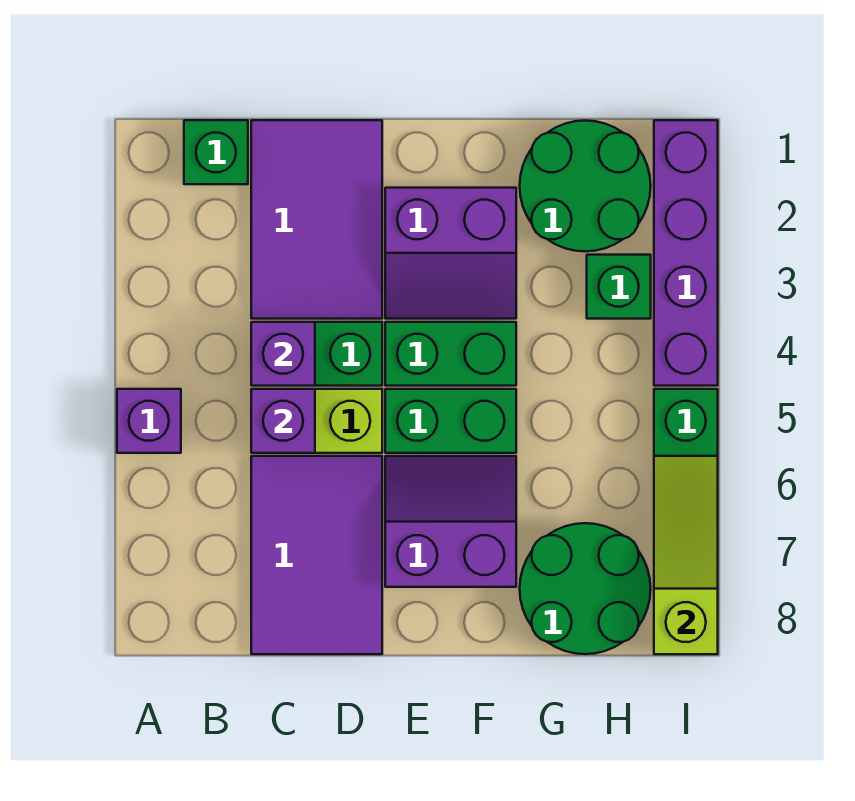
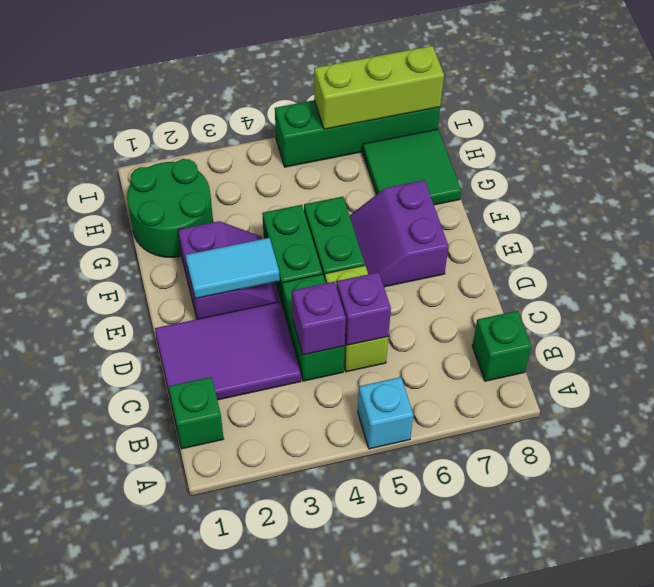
purple brick A5 level 1 -> cyan brick A5 level 1
purple tile C6:D8 level 1 -> none
none -> cyan tile E2:E3 level 2
green round brick G7:H8 level 1 -> green tile G7:H8 level 1
green brick H3 level 1 -> green brick B8 level 1
purple brick I1:I4 level 1 -> none
lime slope I6:I8 level 2 top 8 -> lime brick I6:I8 level 2

